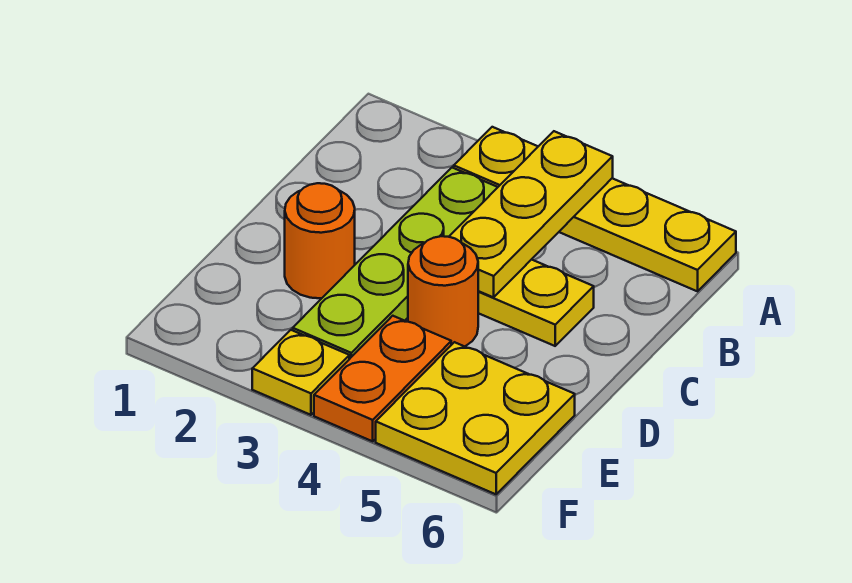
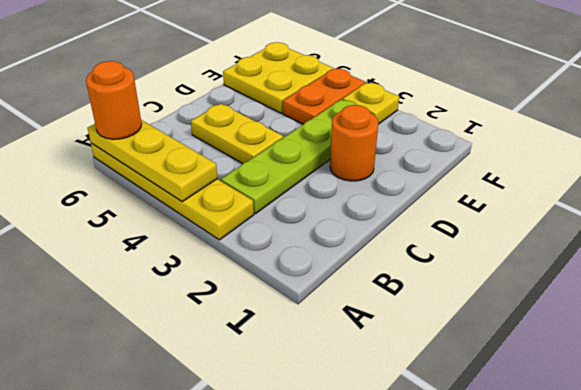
yellow plate A4:C4 level 2 -> yellow plate A4:A6 level 2
orange round brick D4 level 1 -> orange round brick A6 level 3

